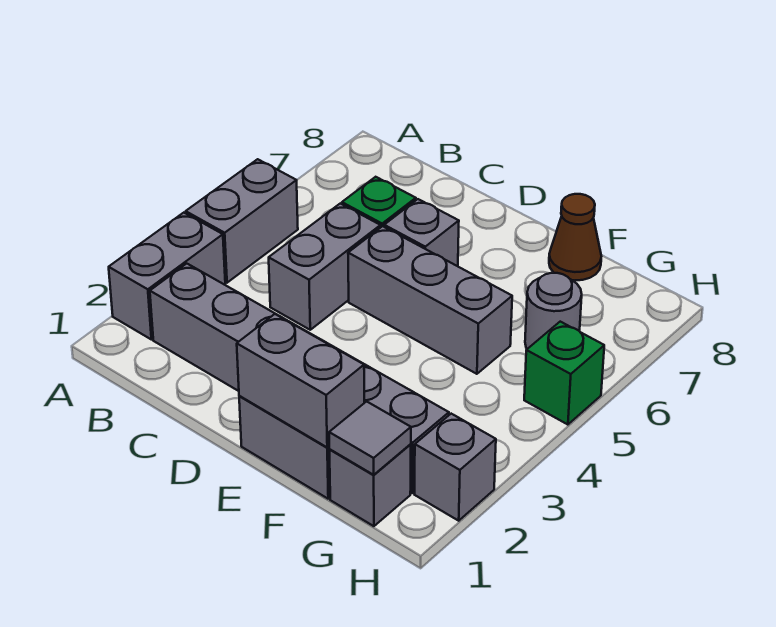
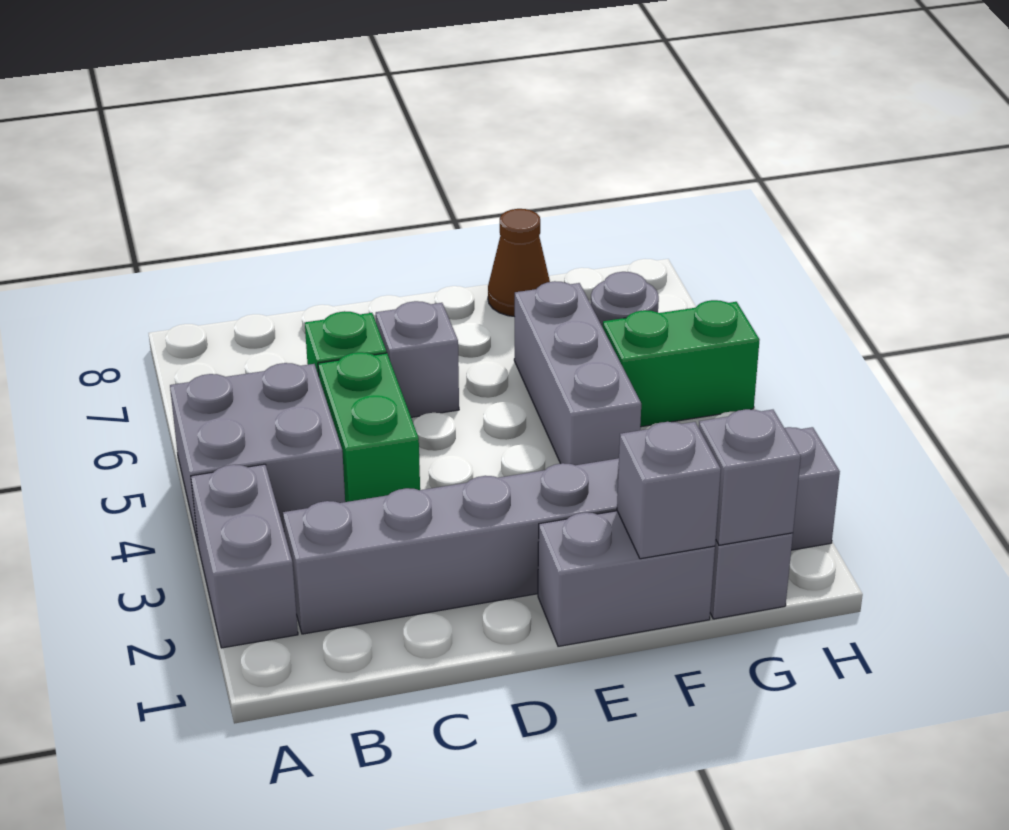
grey brick A4:A5 level 1 -> grey brick A4:B5 level 1
grey brick C4:C5 level 1 -> green brick C4:C5 level 1
grey brick D5:F5 level 1 -> grey brick F4:F6 level 1
grey brick E1:F1 level 2 -> grey brick F1 level 2
grey tile G1 level 2 -> grey brick G1 level 2
green brick H5 level 1 -> green brick G5:H5 level 1

